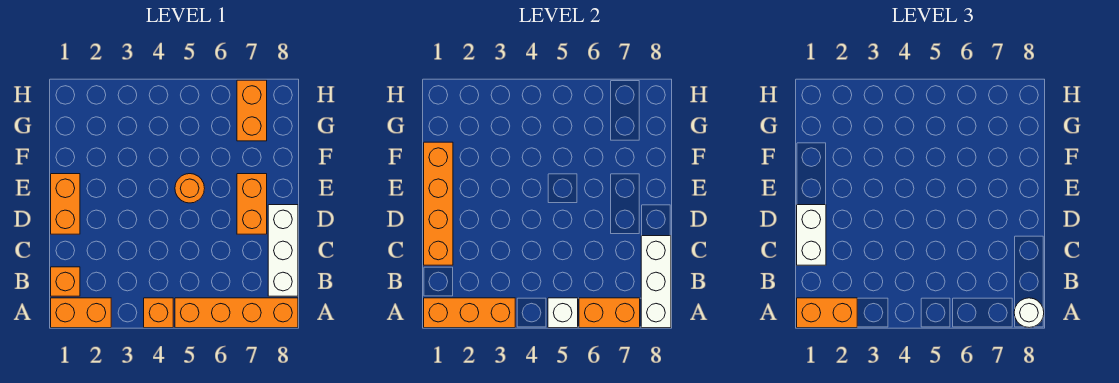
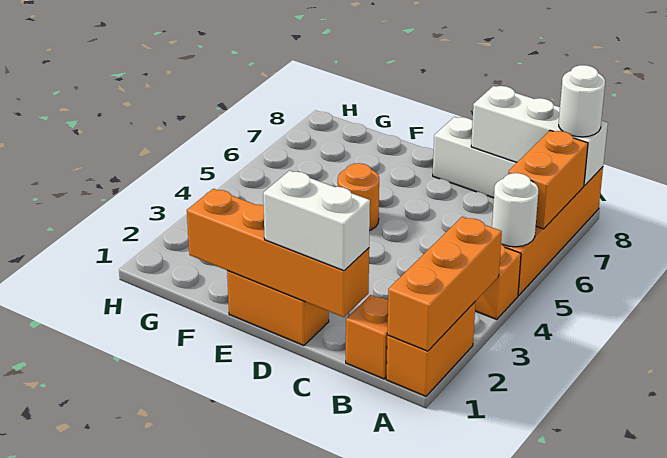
orange brick A1:A2 level 3 -> none
white brick A5 level 2 -> white round brick A5 level 2
orange brick D7:E7 level 1 -> none
orange brick G7:H7 level 1 -> none

